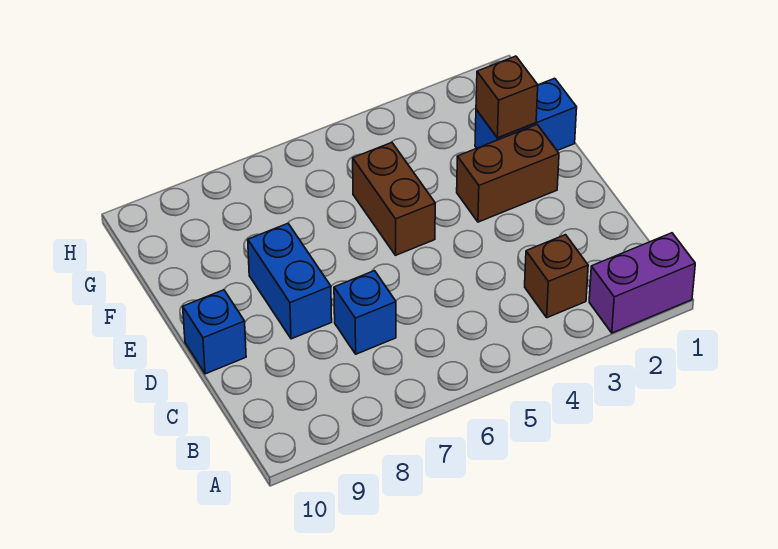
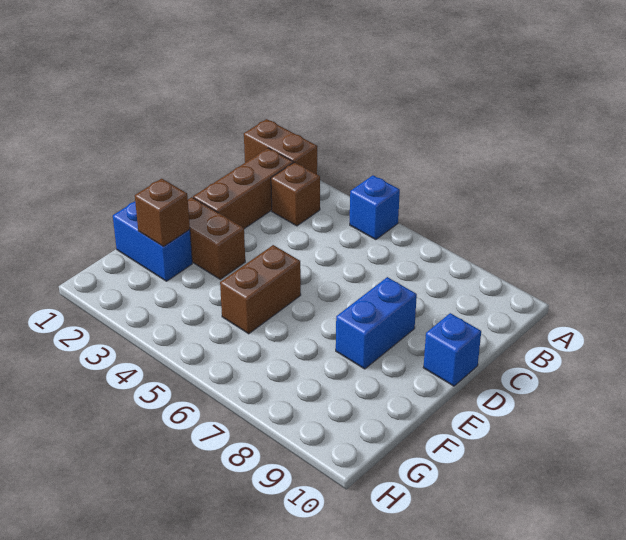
purple brick A1:A2 level 1 -> brown brick A1:A2 level 1
none -> brown brick B2:D2 level 1
blue brick C7 level 1 -> blue brick A5 level 1

